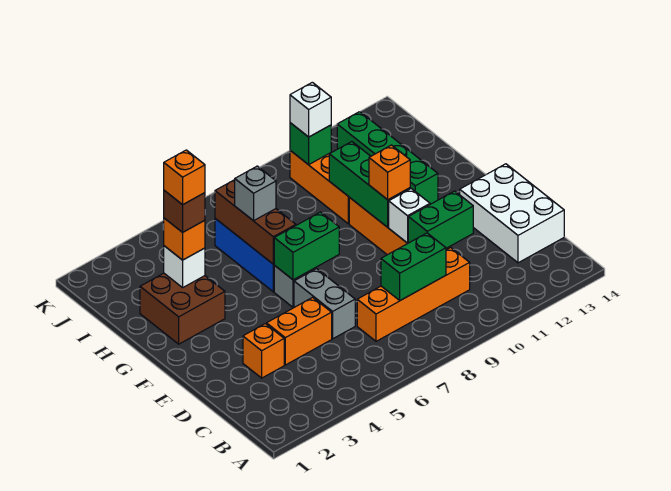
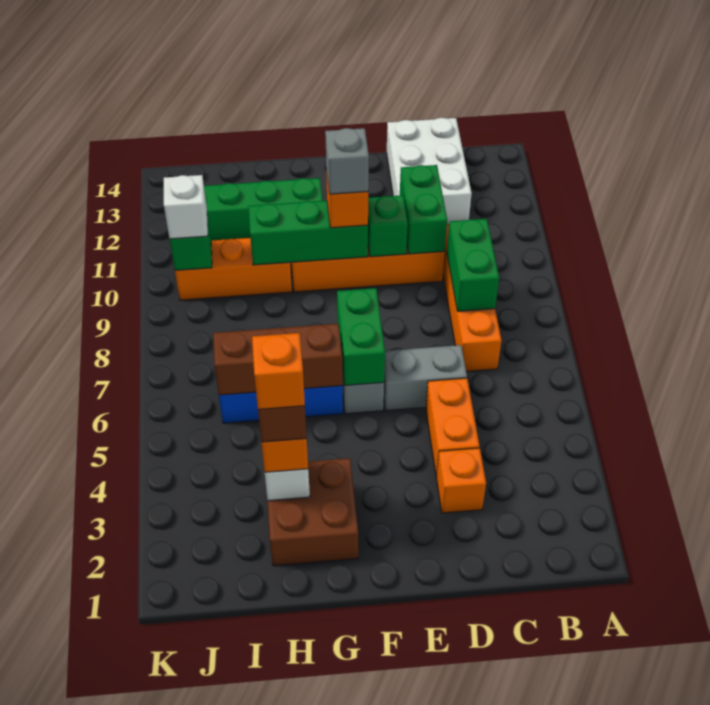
white brick C13:E14 level 1 -> white brick C12:D14 level 1
white brick E10 level 2 -> green brick E10 level 2
grey brick H6 level 3 -> grey brick F10 level 4

